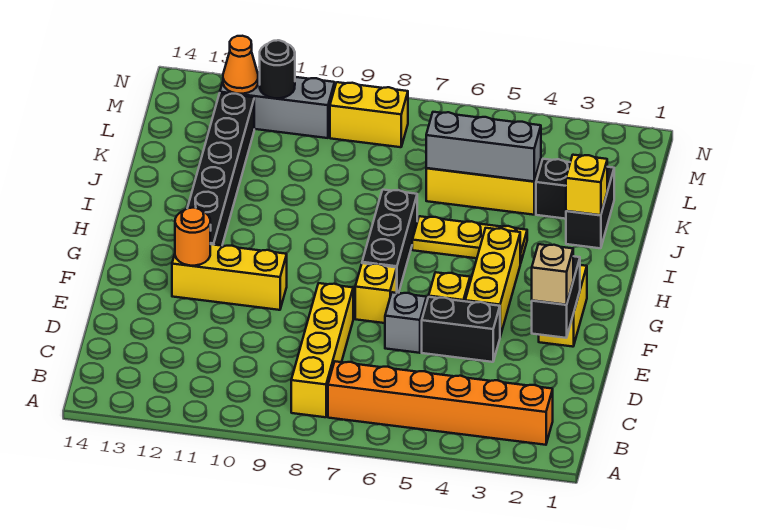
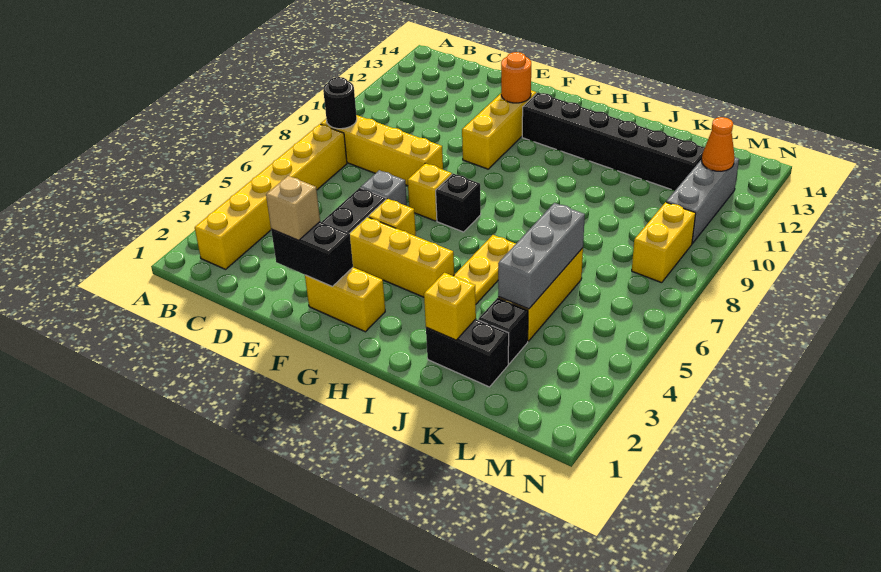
orange brick B2:B7 level 1 -> yellow brick B2:B7 level 1
black brick G7:I7 level 1 -> black brick G7 level 1
black round brick M11 level 2 -> black round brick B8 level 2

